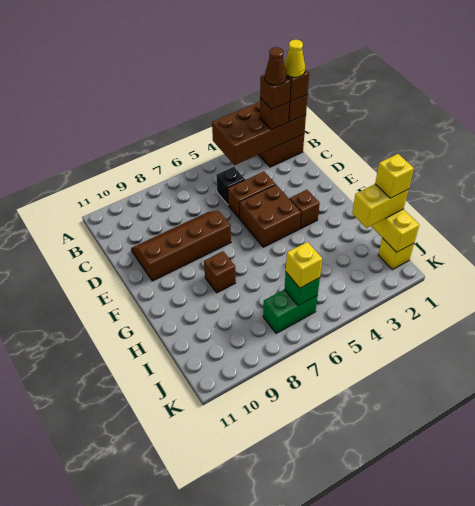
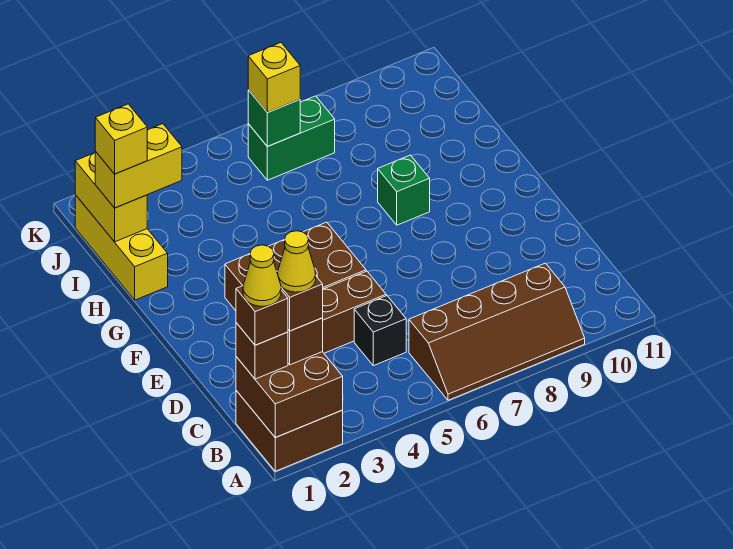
brown brick A1:B4 level 2 -> brown brick A1:B2 level 2
brown cone B2 level 5 -> yellow cone B2 level 5
brown slope D7:E10 level 1 top E -> brown slope A6:B9 level 1 top B
brown brick G8 level 1 -> green brick G8 level 1
yellow brick J1 level 1 -> yellow brick H1:J1 level 1

